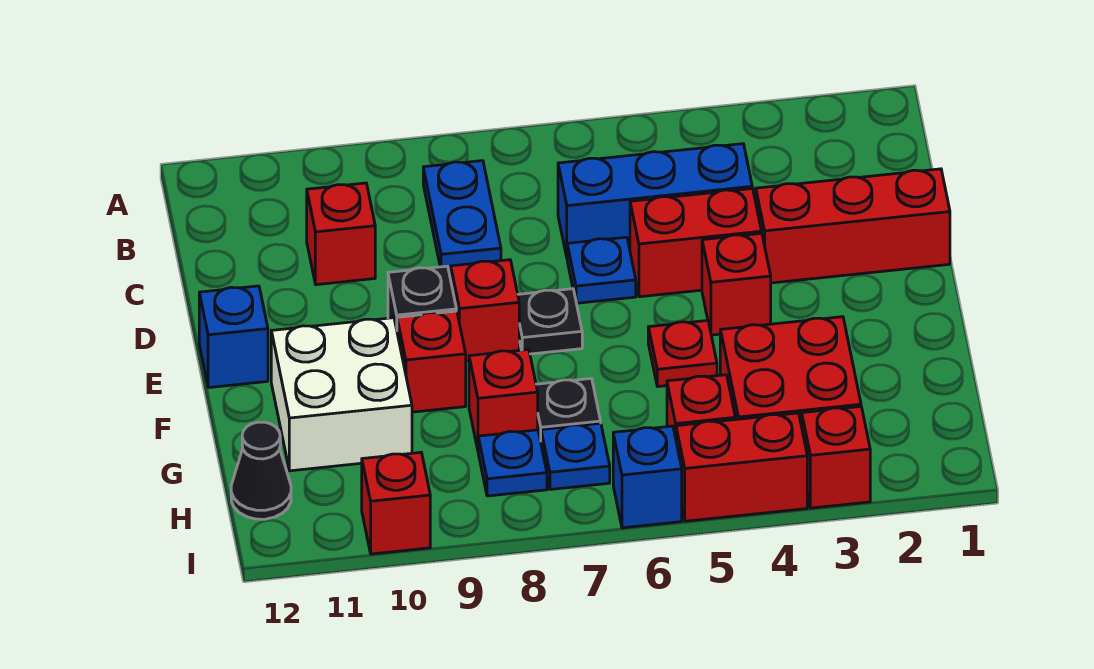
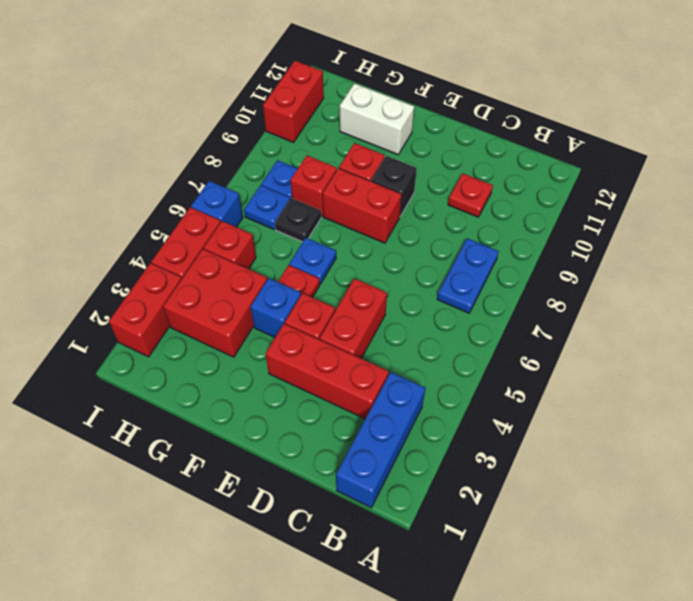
blue plate B8:C8 level 1 -> blue plate B7:B8 level 1
blue brick C4:C6 level 1 -> blue brick B1:B3 level 1
red brick C10 level 1 -> red plate C10 level 1
red brick D1:D3 level 1 -> red brick C3:E3 level 1
blue plate D6 level 1 -> blue plate F6 level 1
black plate E7 level 1 -> none
red brick E8 level 1 -> red brick E8:F8 level 1
blue brick E12 level 1 -> blue brick F4 level 1
white brick F10:G11 level 1 -> white brick F11:G11 level 1
black cone H12 level 1 -> none
red brick I3 level 1 -> red brick I2:I3 level 1
red brick I10 level 1 -> red brick I10:I11 level 1

